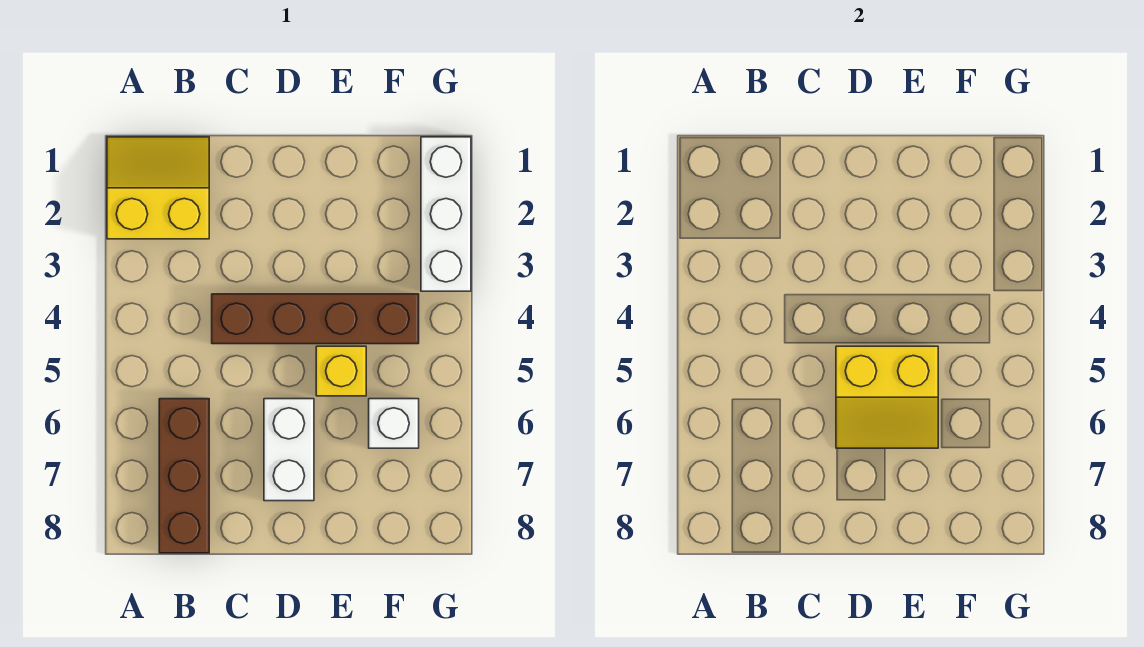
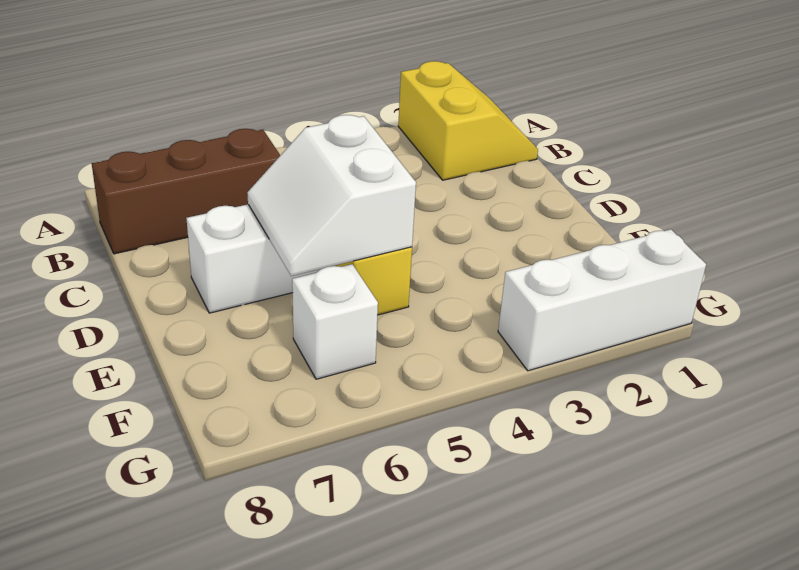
brown brick C4:F4 level 1 -> none
yellow slope D5:E6 level 2 top 5 -> white slope D5:E6 level 2 top 5

